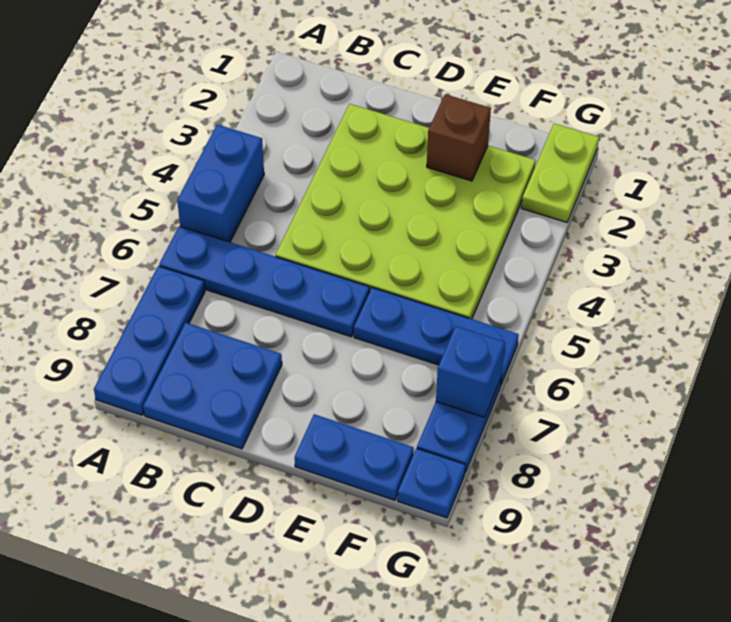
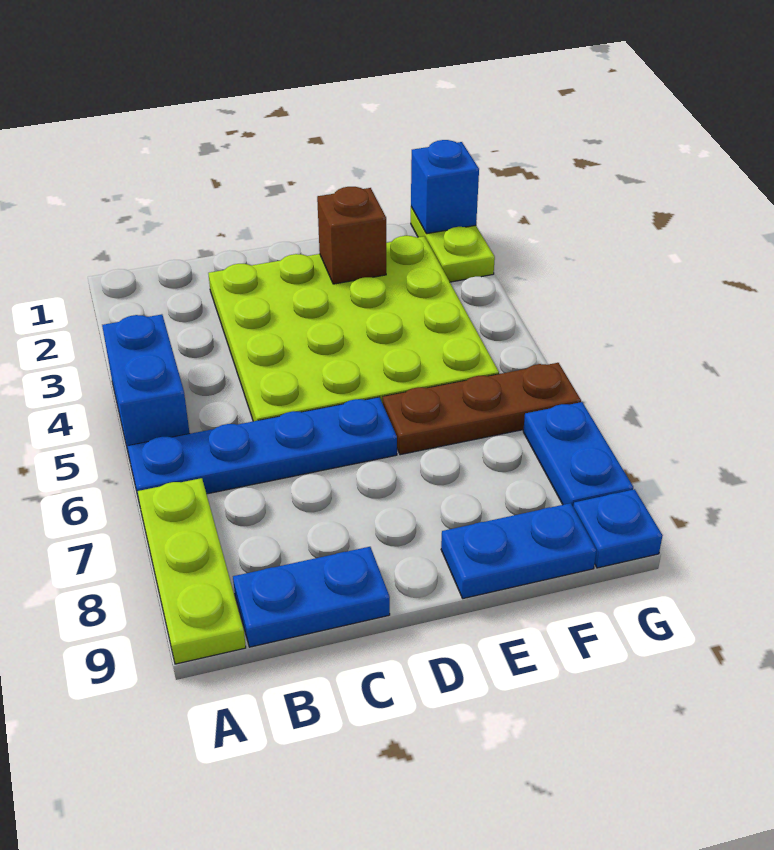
blue plate A7:A9 level 1 -> lime plate A7:A9 level 1
blue plate B8:C9 level 1 -> blue plate B9:C9 level 1
blue plate E6:G6 level 1 -> brown plate E6:G6 level 1
blue brick G7 level 2 -> blue brick G1 level 2

